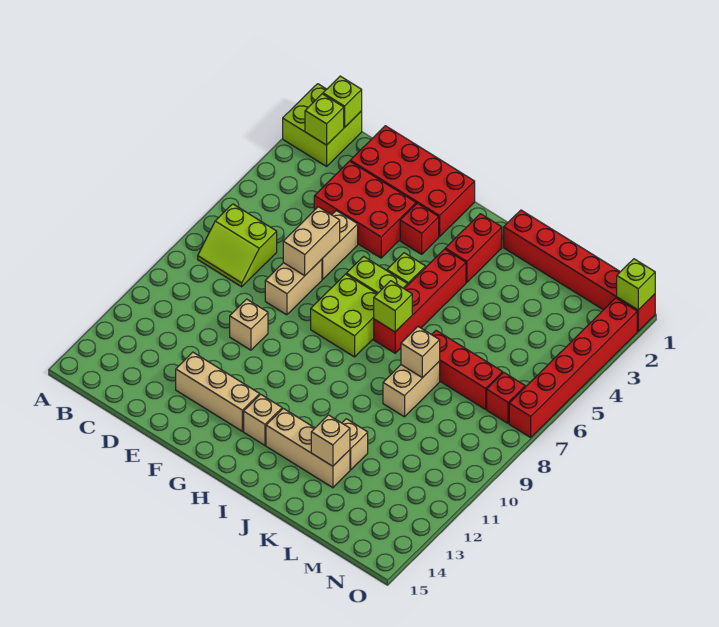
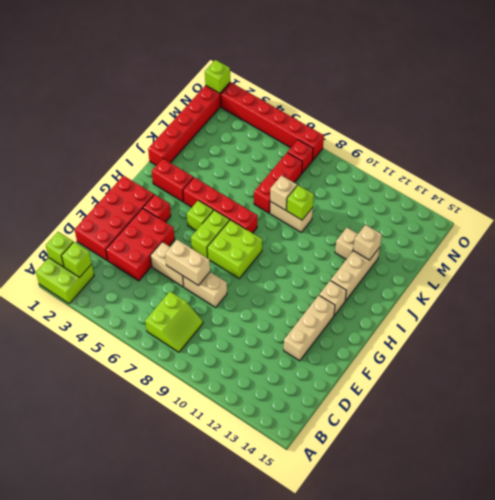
tan brick E10 level 1 -> none
lime brick I7 level 2 -> lime brick K9 level 2

